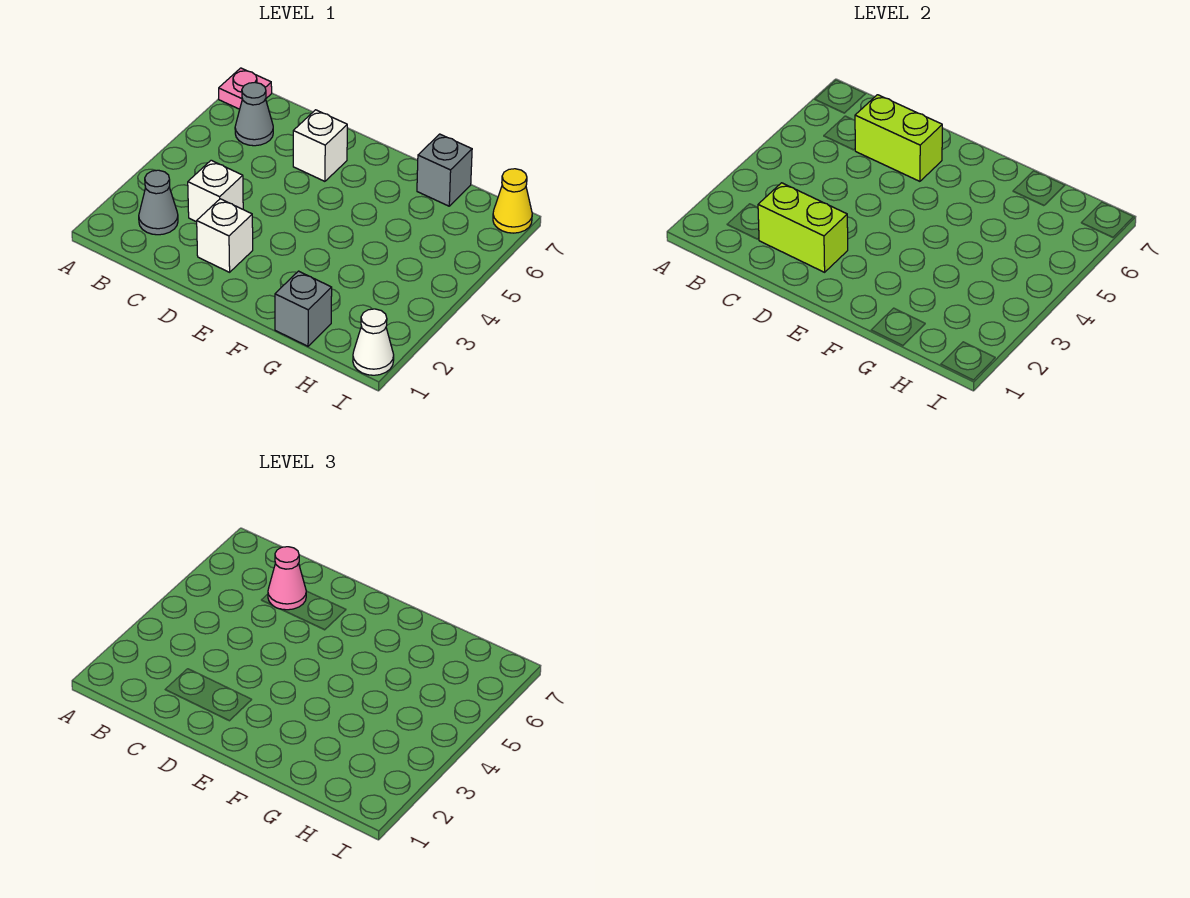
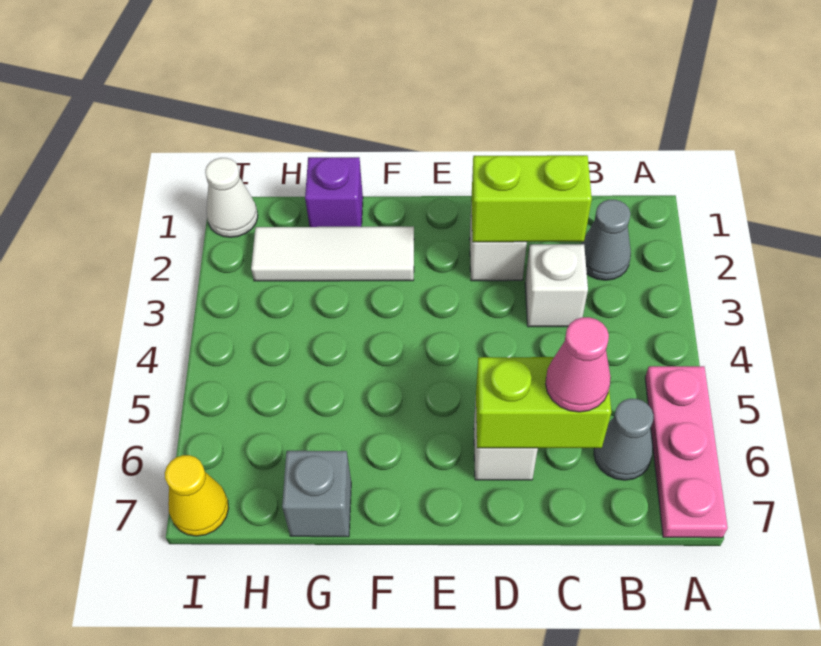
pink plate A7 level 1 -> pink plate A5:A7 level 1
none -> white tile F2:H2 level 1
grey brick G1 level 1 -> purple brick G1 level 1

